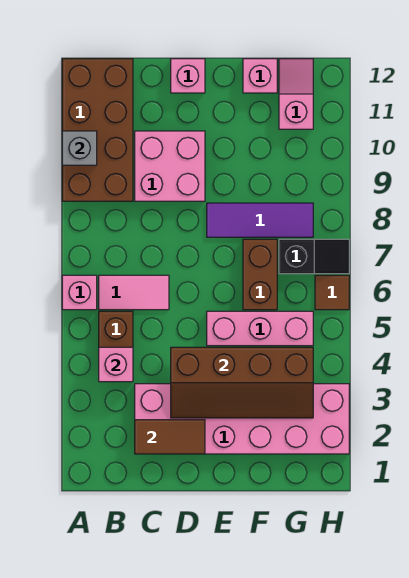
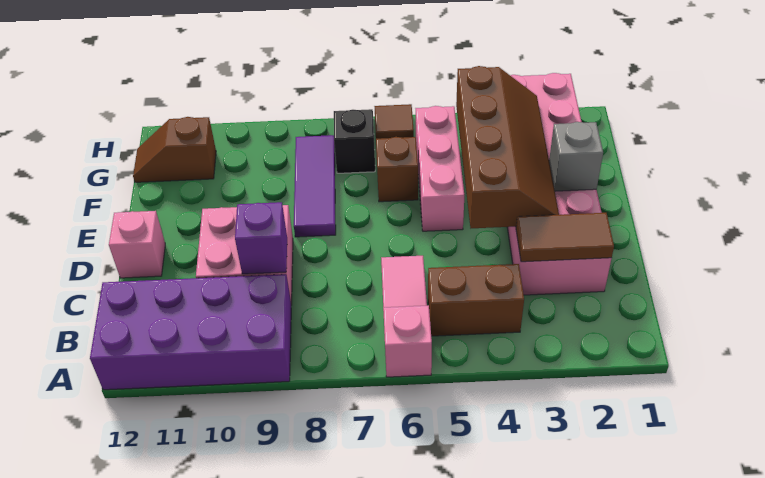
brown brick A9:B12 level 1 -> purple brick A9:B12 level 1
grey brick A10 level 2 -> grey brick E2 level 2
pink brick B4 level 2 -> none
brown tile C2:D2 level 2 -> brown tile C2:C3 level 2
none -> purple brick C9 level 2
brown brick F6:F7 level 1 -> brown brick F6 level 1
pink brick F12 level 1 -> none
pink slope G11:G12 level 1 top 11 -> brown slope G11:G12 level 1 top 11

